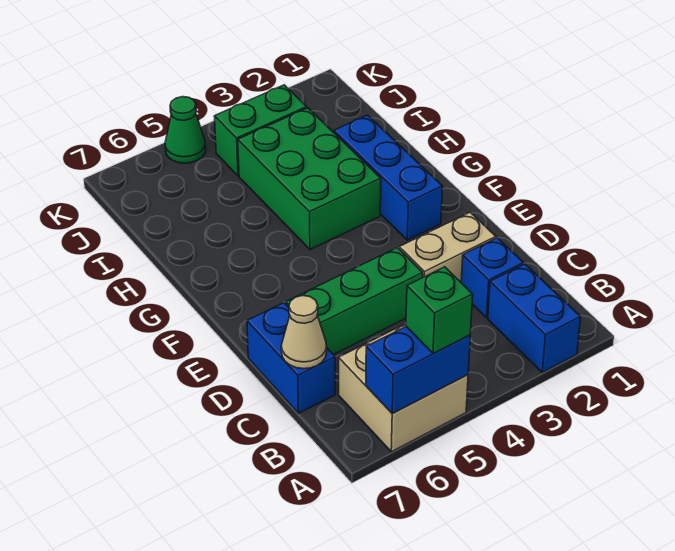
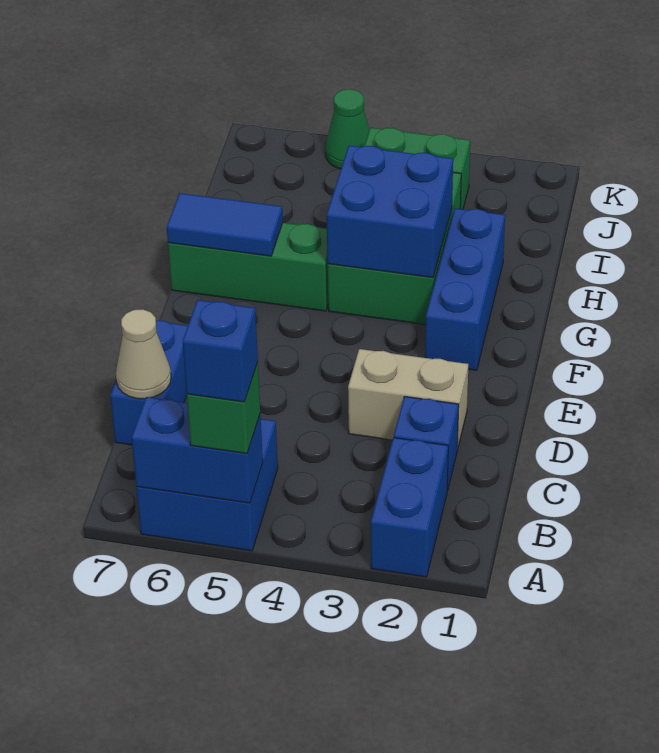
tan brick A5:B6 level 1 -> blue brick A5:B6 level 1
none -> blue brick A5 level 4
green brick D4:D6 level 1 -> green brick G5:G7 level 1
none -> blue brick G3:H4 level 2
none -> blue tile G6:G7 level 2

